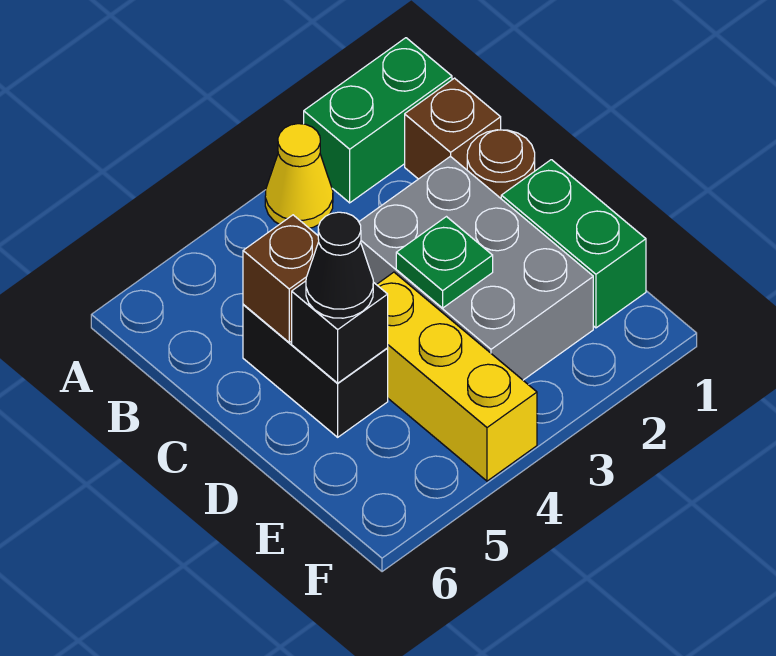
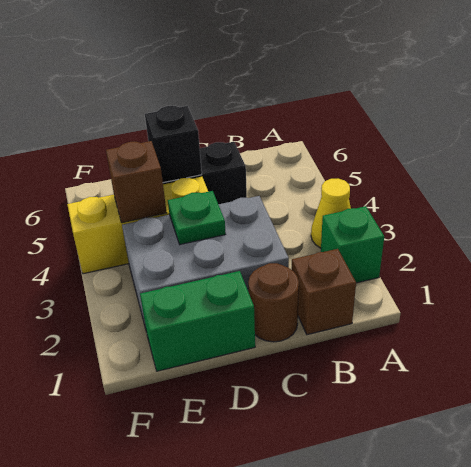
green brick A1:A2 level 1 -> green brick A2 level 1
brown brick C5 level 2 -> brown brick E4 level 2
black cone D5 level 3 -> none

